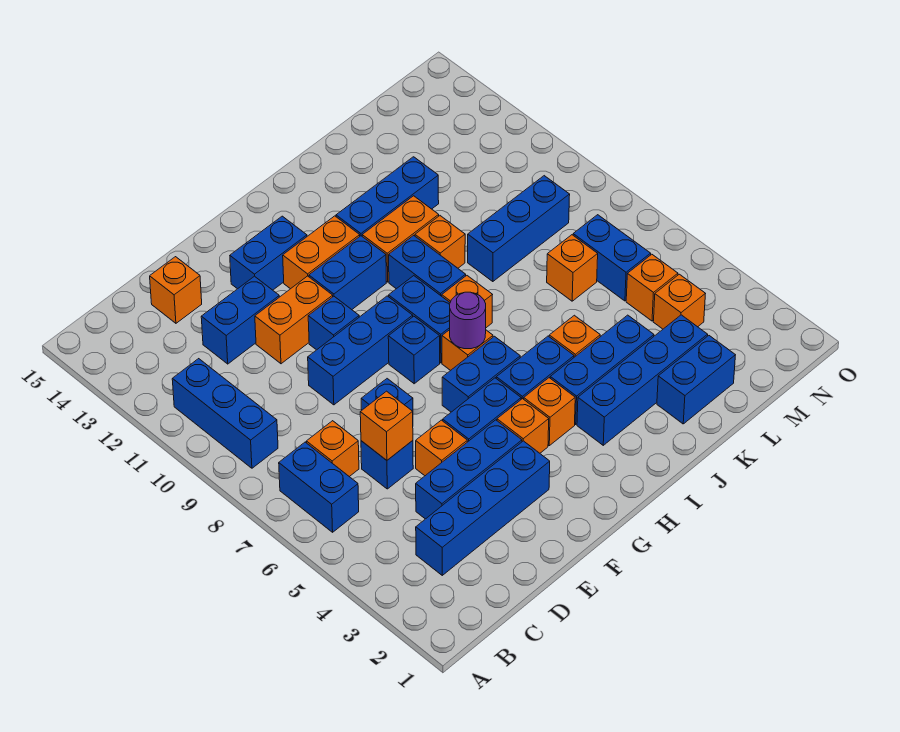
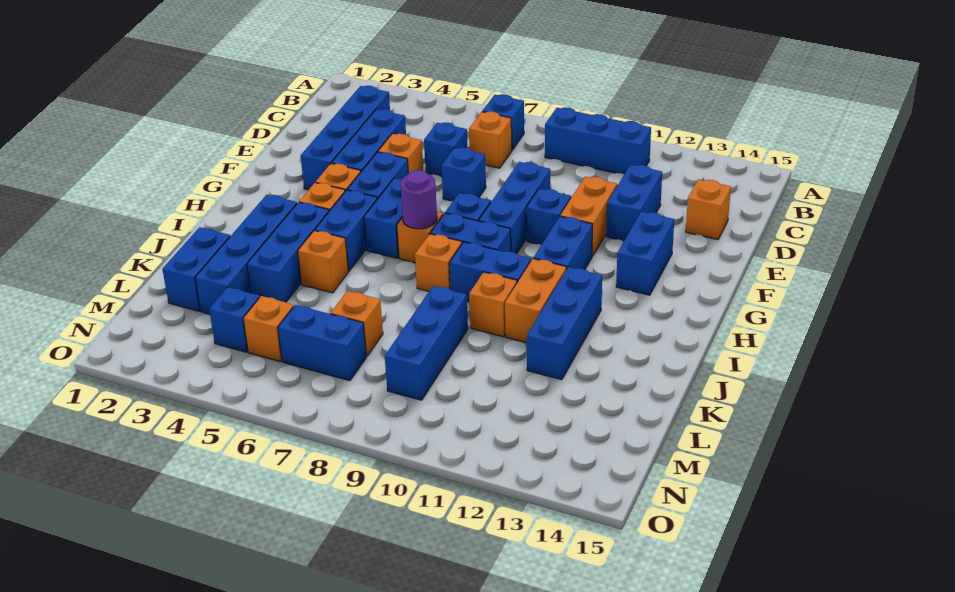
blue brick B6:B7 level 1 -> blue brick B7 level 1
orange brick D6 level 2 -> none
orange brick G12:H12 level 1 -> none
orange brick M4 level 1 -> blue brick M4 level 1

